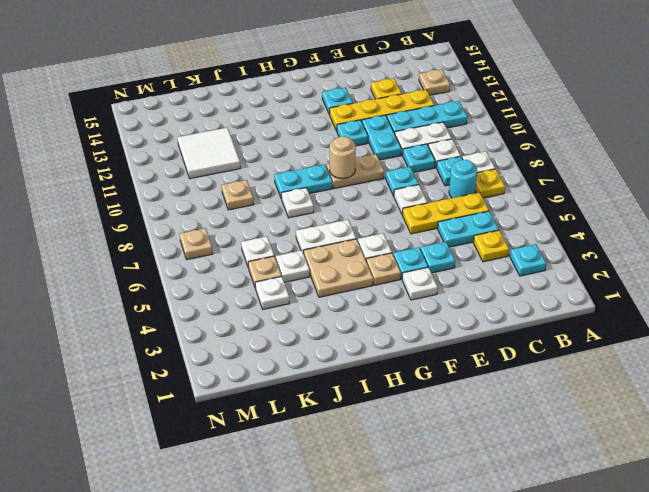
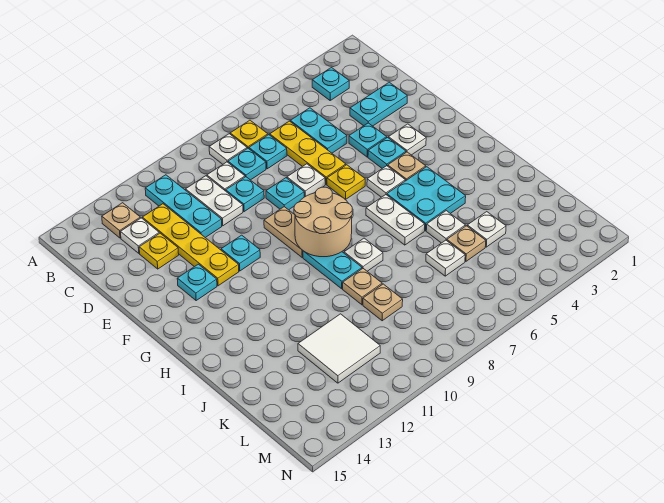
yellow plate C4 level 1 -> yellow plate F6 level 1
cyan round brick C7 level 1 -> cyan plate C7 level 1
none -> white plate C13 level 1
cyan plate E10:E11 level 1 -> cyan plate D2:D3 level 1
tan round brick G9 level 2 -> tan round brick G8:H9 level 2
tan plate H4:I5 level 1 -> cyan plate H4:I5 level 1
tan plate M7 level 1 -> tan plate J9 level 1

